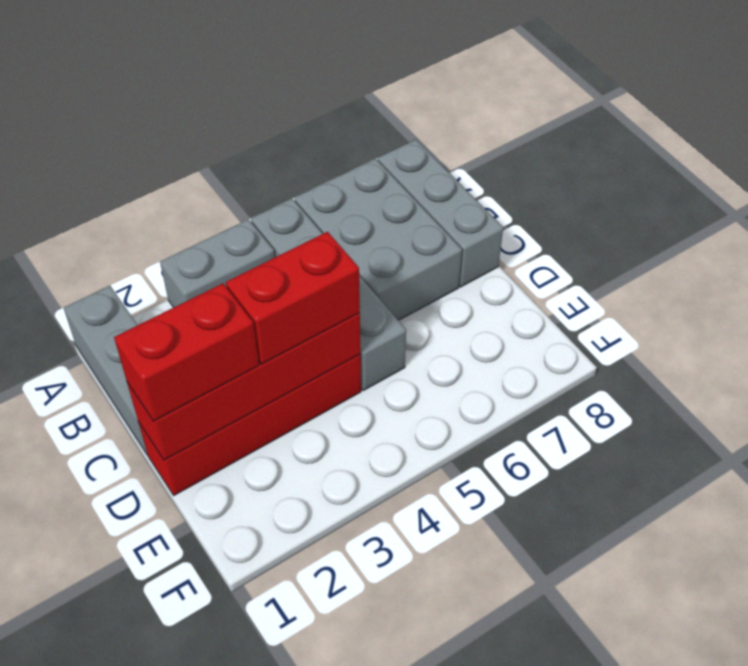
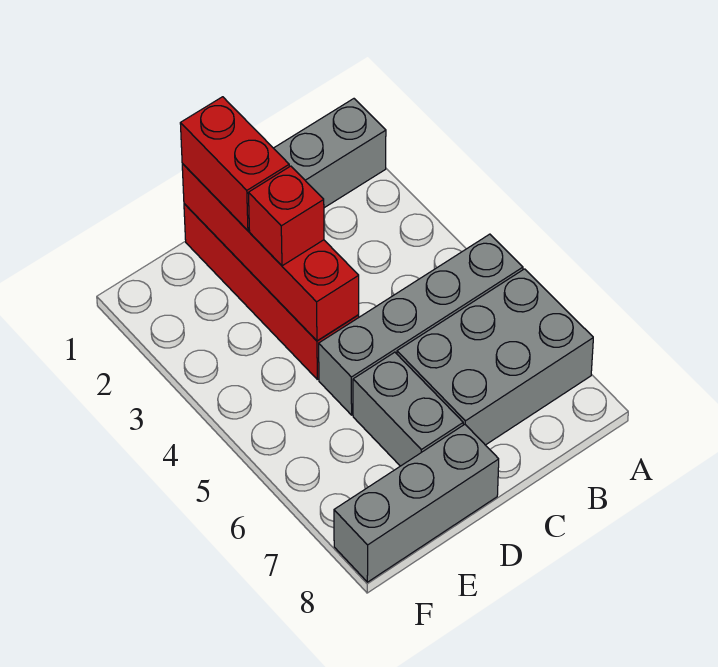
grey brick A3:A4 level 1 -> grey brick D6:D7 level 1
grey brick A8:C8 level 1 -> grey brick D8:F8 level 1
red brick D3:D4 level 3 -> red brick D3 level 3

